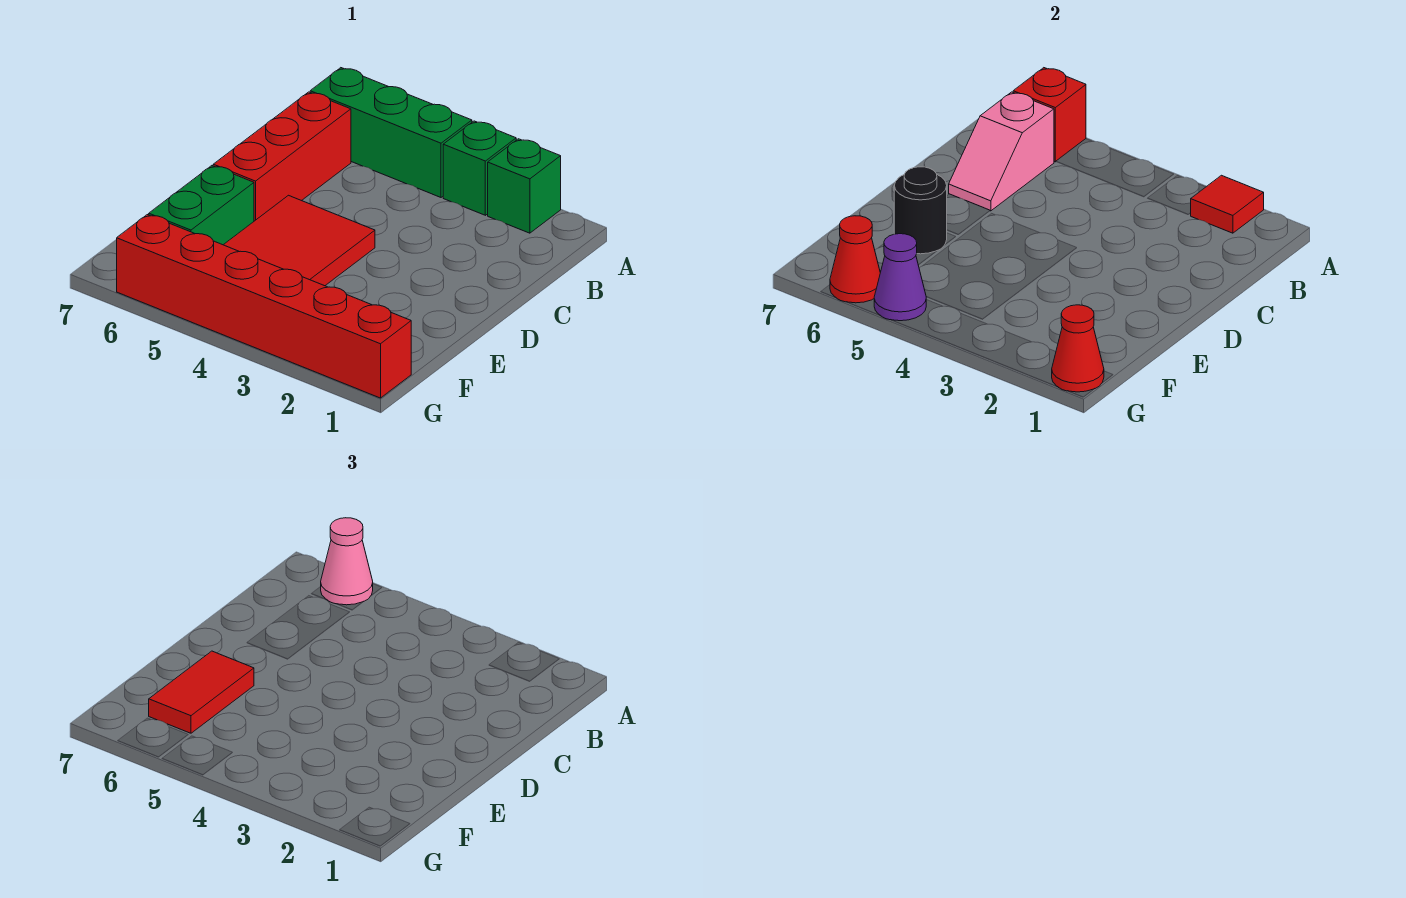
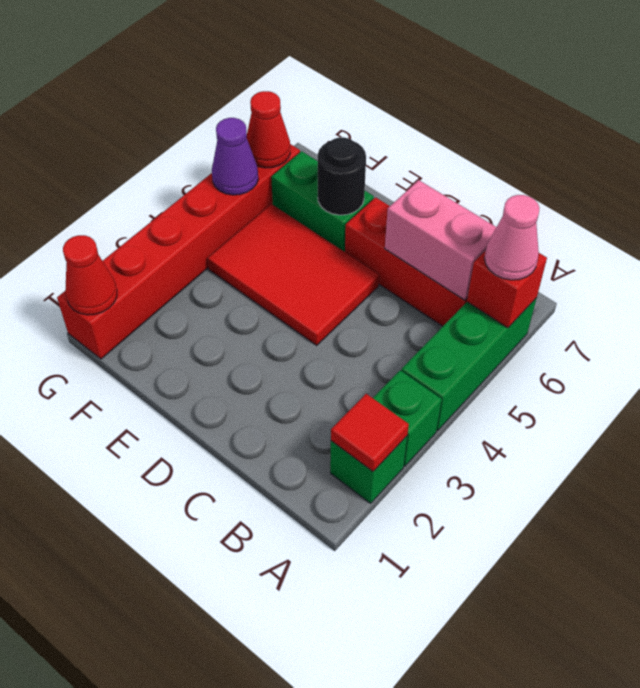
pink slope B6:C6 level 2 top B -> pink brick B6:C6 level 2
red tile E6:F6 level 3 -> none

